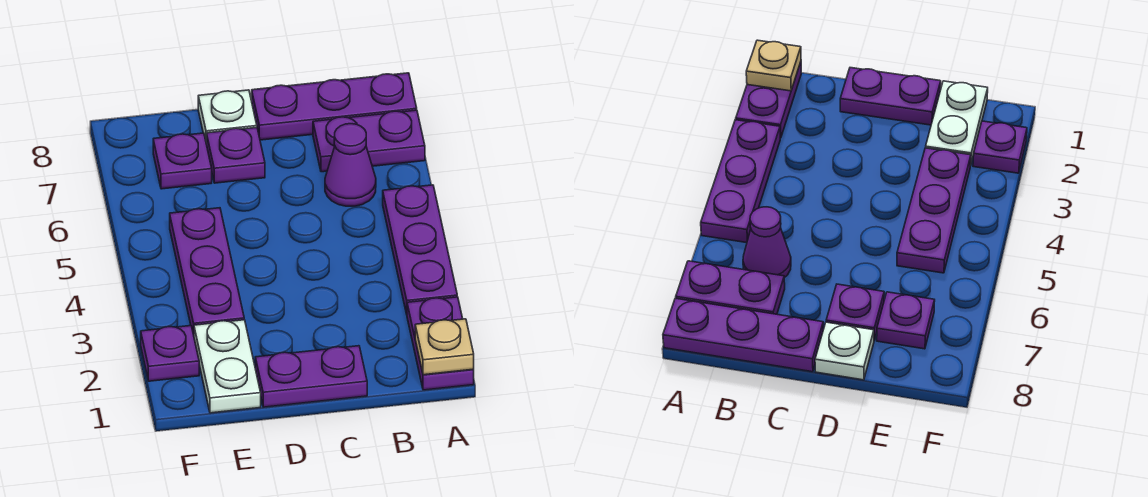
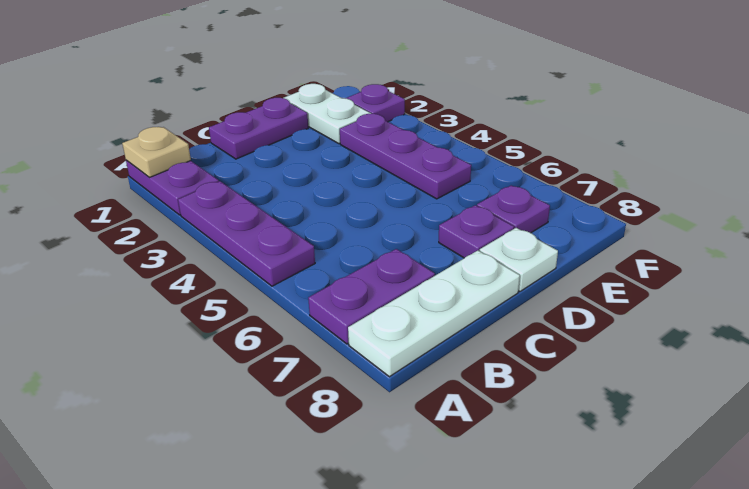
purple plate A8:C8 level 1 -> white plate A8:C8 level 1
purple cone B6 level 1 -> none

